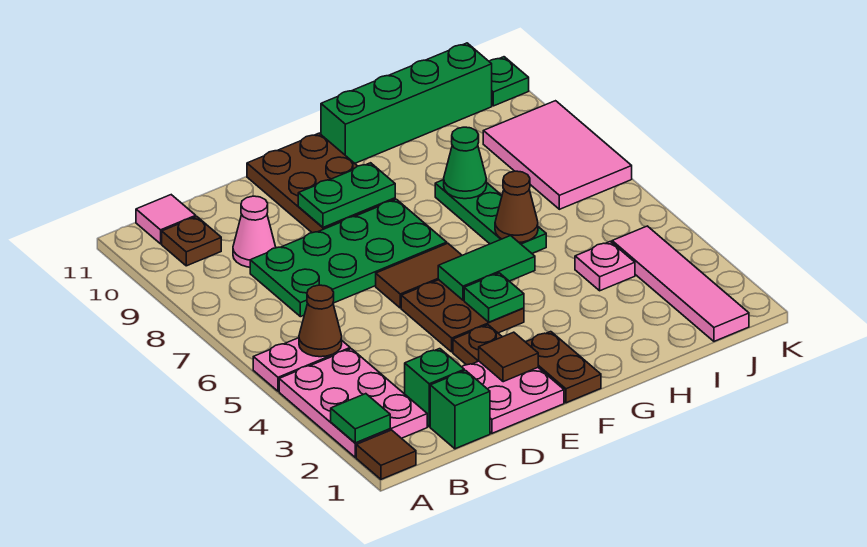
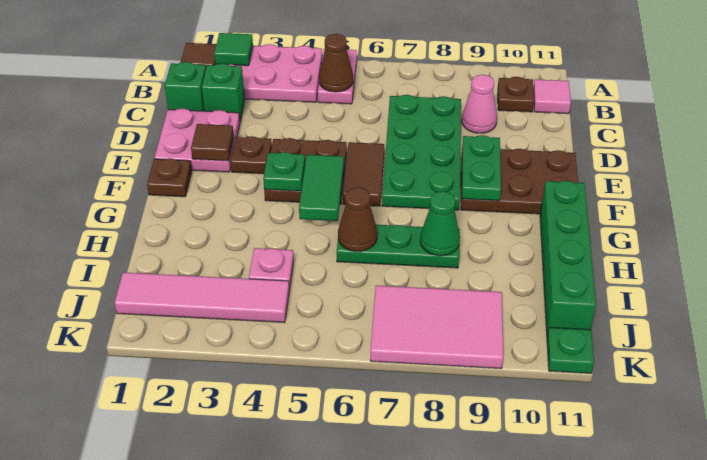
brown plate F1:F2 level 1 -> brown plate F1 level 1

